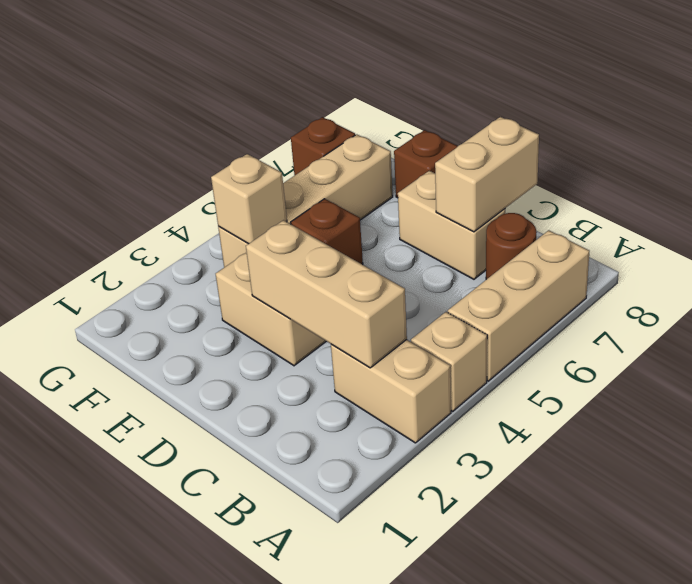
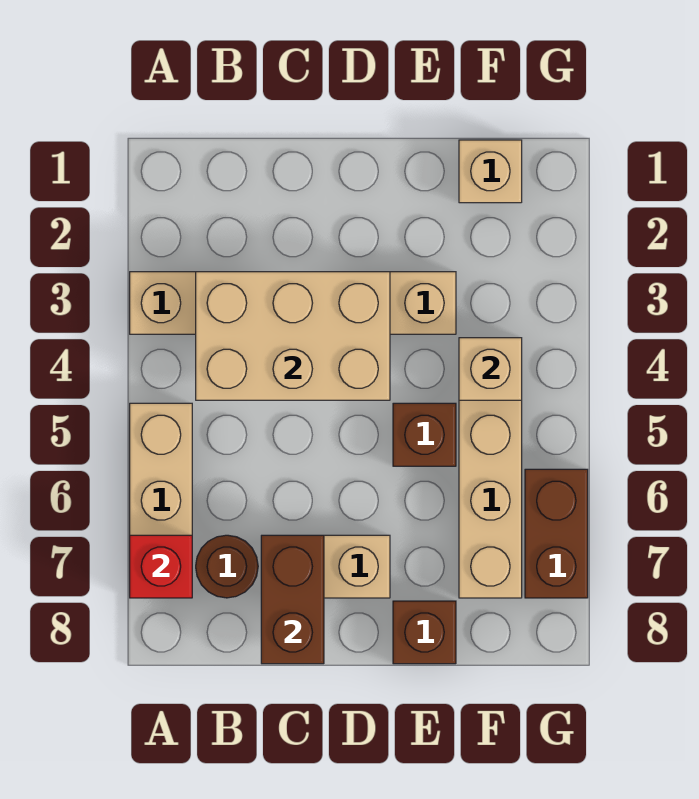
tan brick A4 level 1 -> tan brick F1 level 1
none -> red brick A7 level 2
tan brick B3:D3 level 2 -> tan brick B3:D4 level 2
tan brick C7:C8 level 2 -> brown brick C7:C8 level 2
brown brick G7 level 1 -> brown brick G6:G7 level 1

